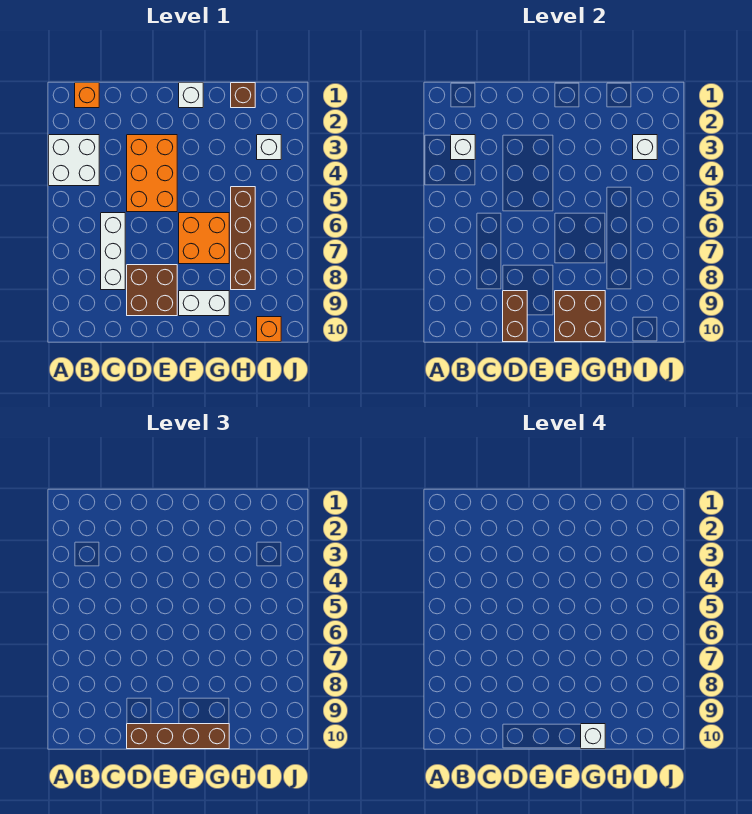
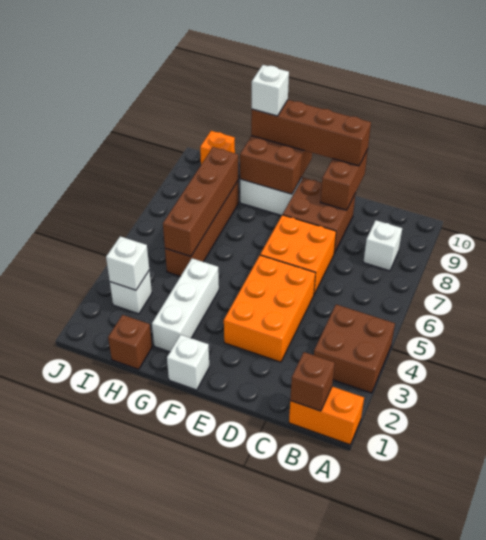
white brick A3:B4 level 1 -> brown brick A3:B4 level 1
orange brick B1 level 1 -> orange brick A1:B1 level 1
none -> brown brick B1 level 2
white brick B3 level 2 -> white brick B8 level 1
white brick C6:C8 level 1 -> white brick G2:G4 level 1
orange brick F6:G7 level 1 -> orange brick D6:E7 level 1
none -> brown brick H5:H8 level 2

